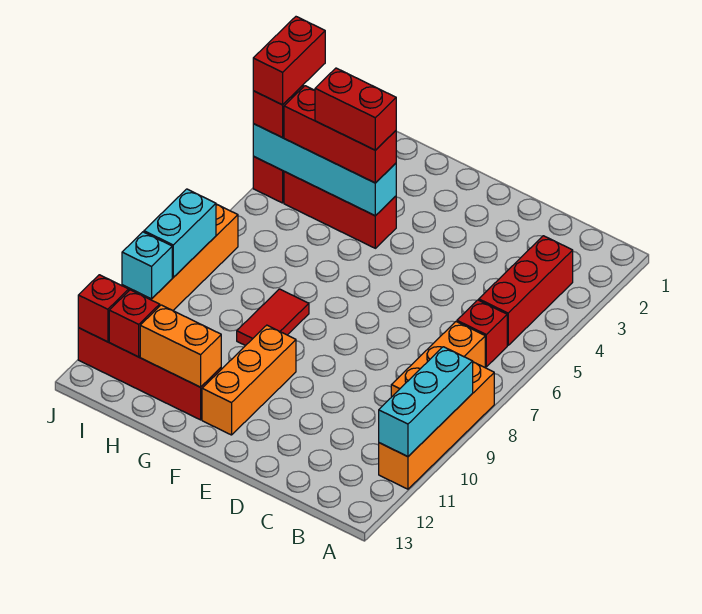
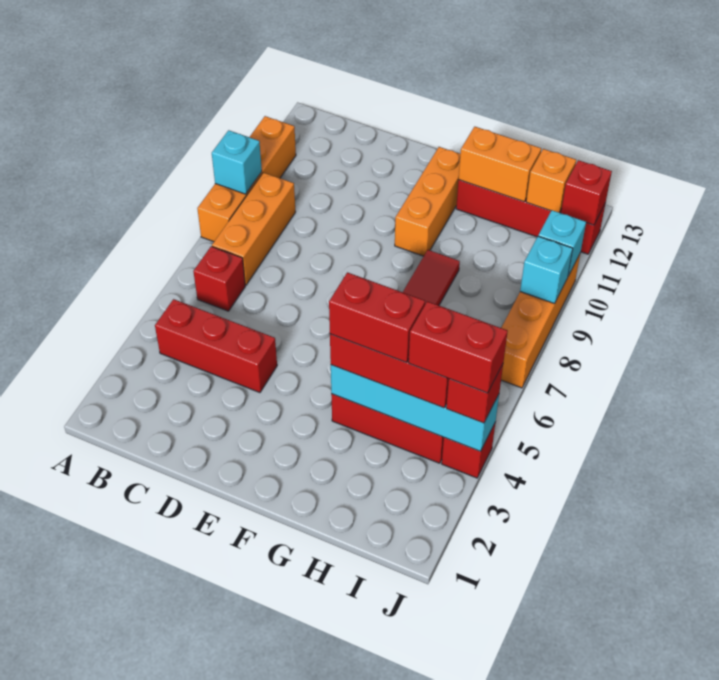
cyan brick A9:A11 level 2 -> cyan brick A9 level 2
red brick B3:B5 level 1 -> red brick B4:D4 level 1
red brick I12 level 2 -> orange brick I12 level 2
red brick J3:J4 level 4 -> red brick I4:J4 level 4
cyan brick J8:J9 level 2 -> cyan brick J9 level 2

